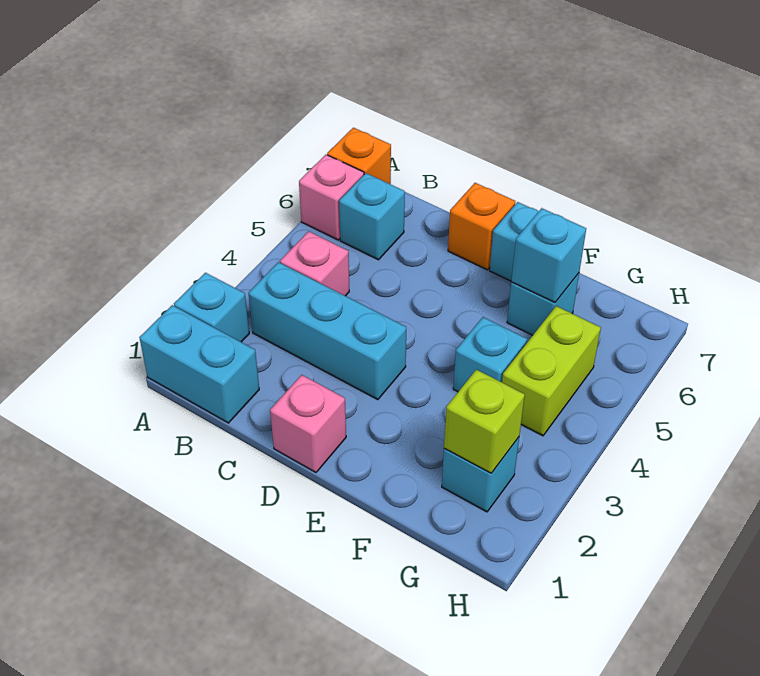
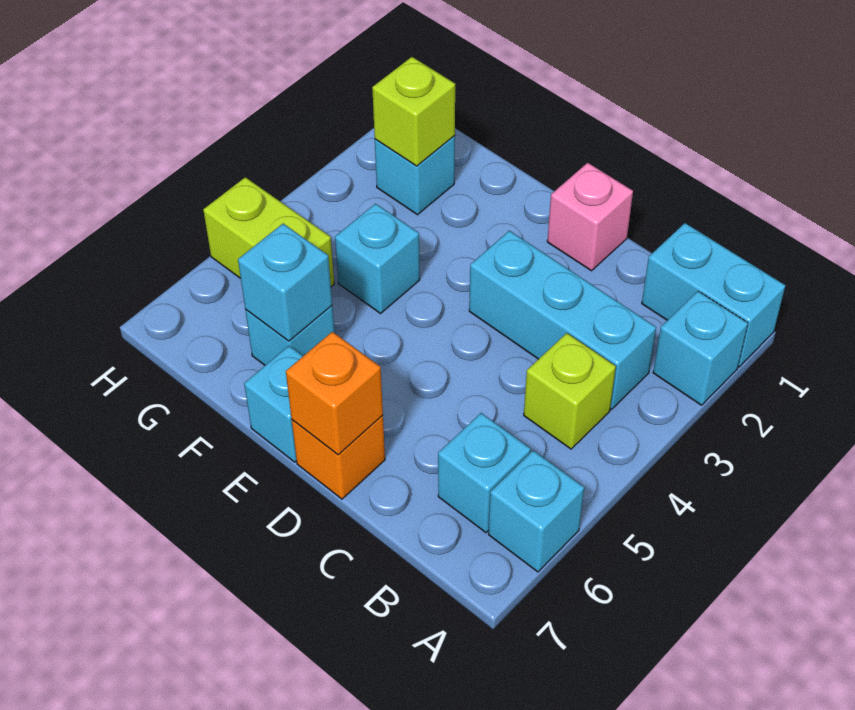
pink brick A6 level 1 -> cyan brick A6 level 1
orange brick A7 level 1 -> orange brick D7 level 2
pink brick B4 level 1 -> lime brick B4 level 1
lime brick G4:G5 level 1 -> lime brick G5:H5 level 1

